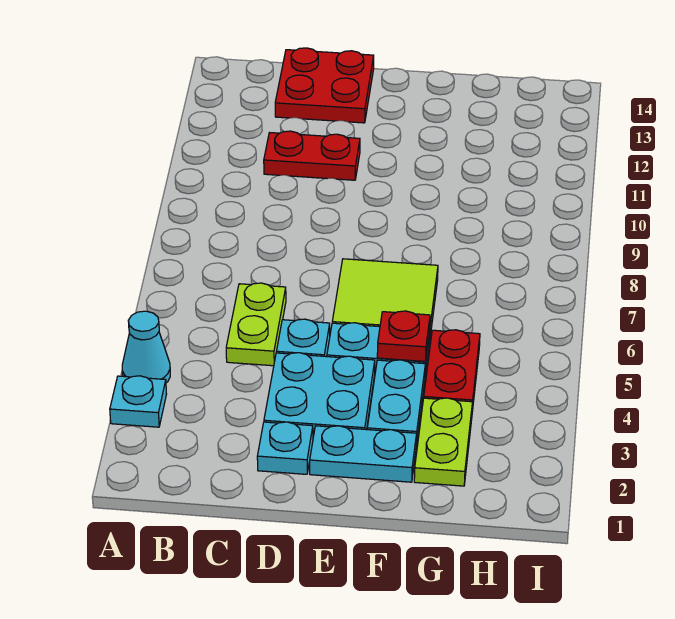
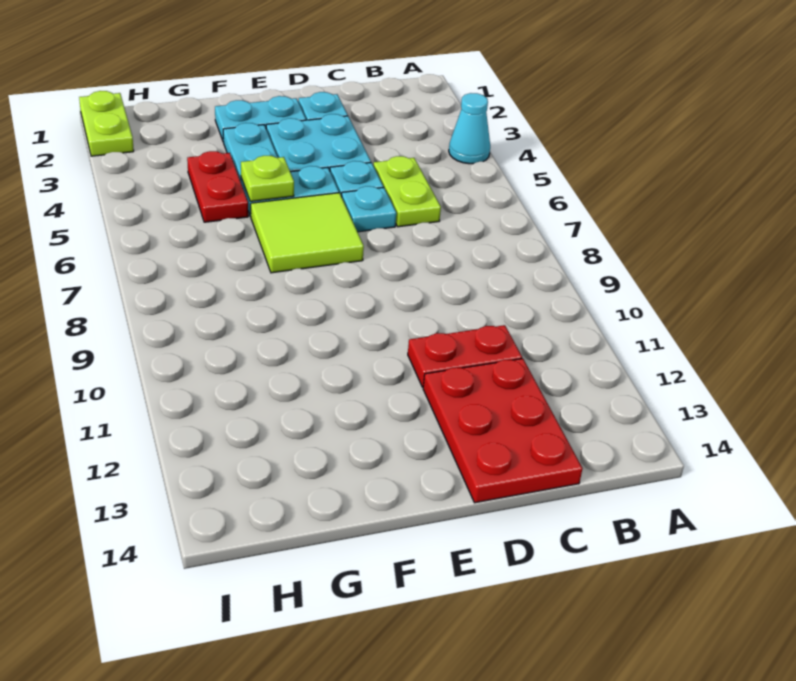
cyan plate A3 level 1 -> cyan plate D6 level 1
red plate C13:D14 level 1 -> red plate C12:D14 level 1
red plate F5 level 2 -> lime plate F5 level 2
lime plate G2:G3 level 1 -> lime plate I1:I2 level 1

